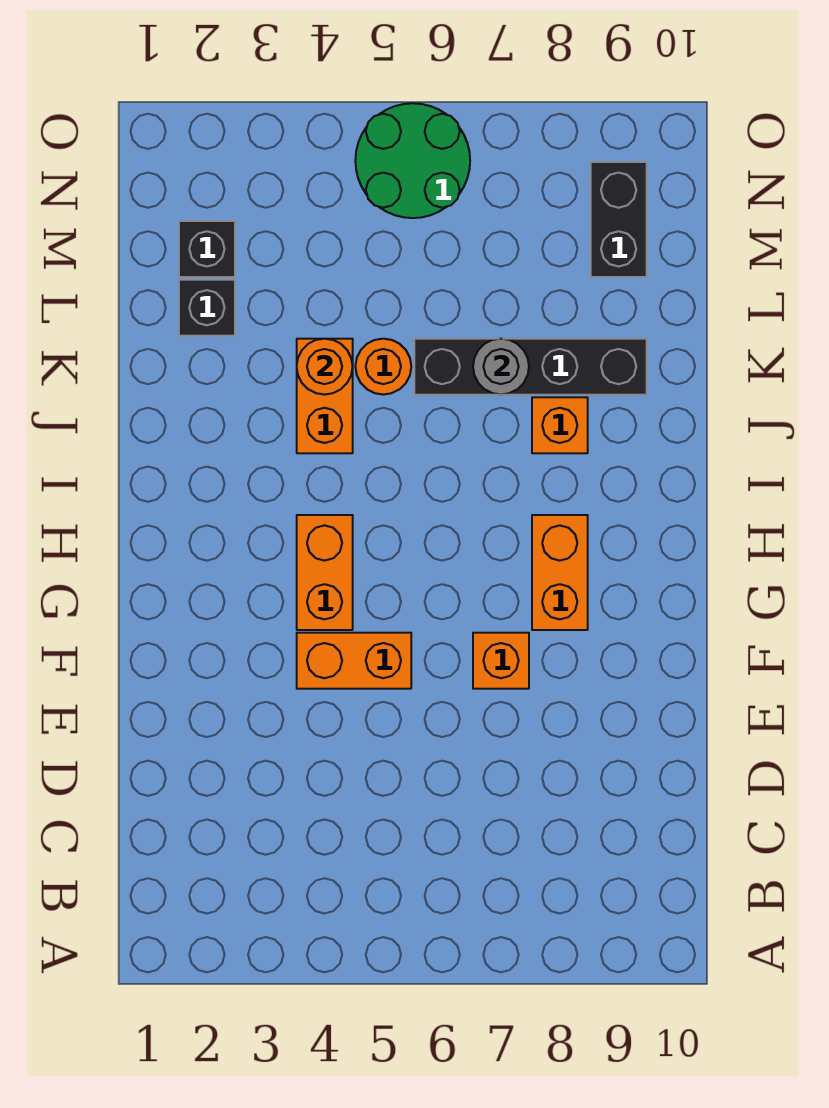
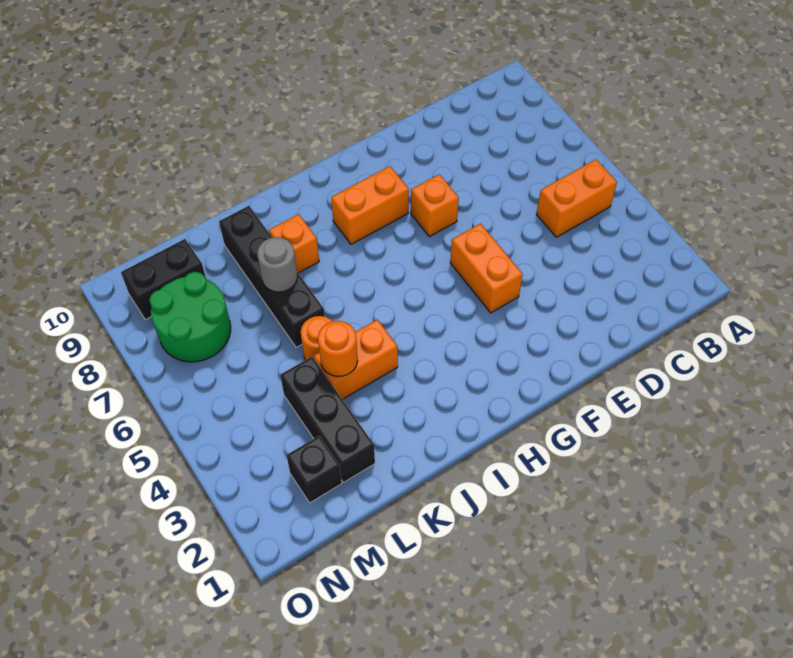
orange brick G4:H4 level 1 -> orange brick B5:C5 level 1
black brick L2 level 1 -> black brick L2:L4 level 1
green round brick N5:O6 level 1 -> green round brick M7:N8 level 1

